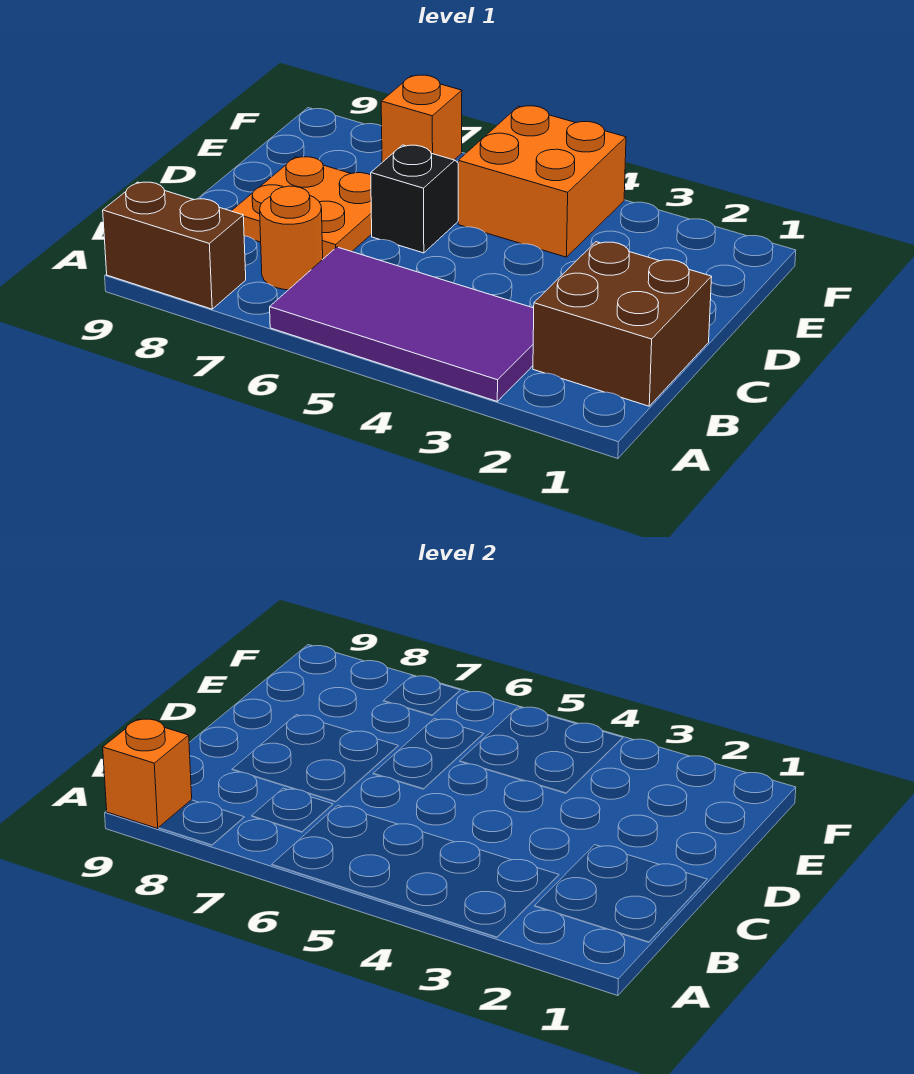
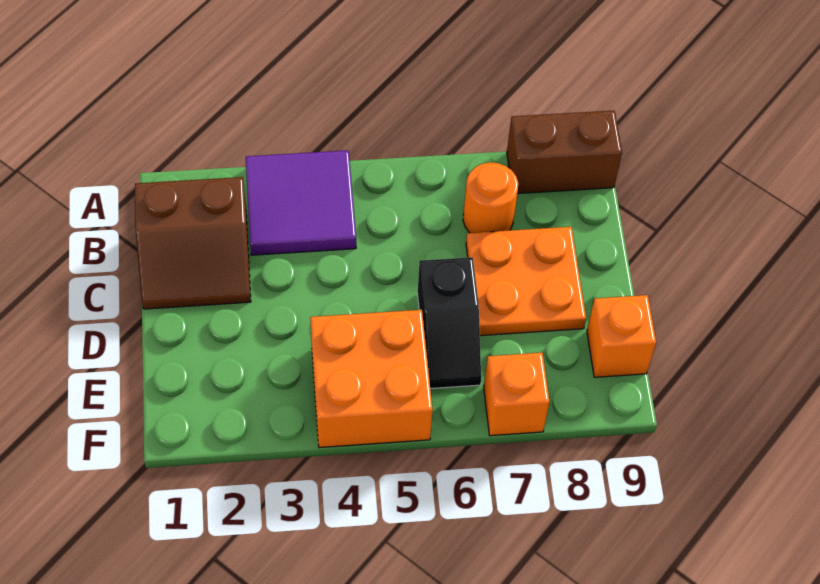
purple tile A3:B6 level 1 -> purple tile A3:B4 level 1
orange brick A9 level 2 -> orange brick E9 level 1
brown brick B1:C2 level 1 -> brown slope B1:C2 level 1 top B

